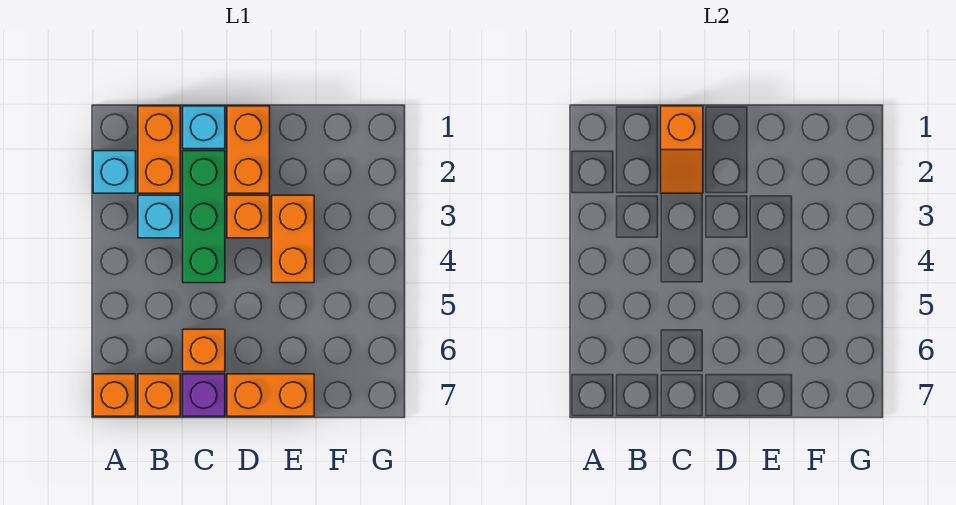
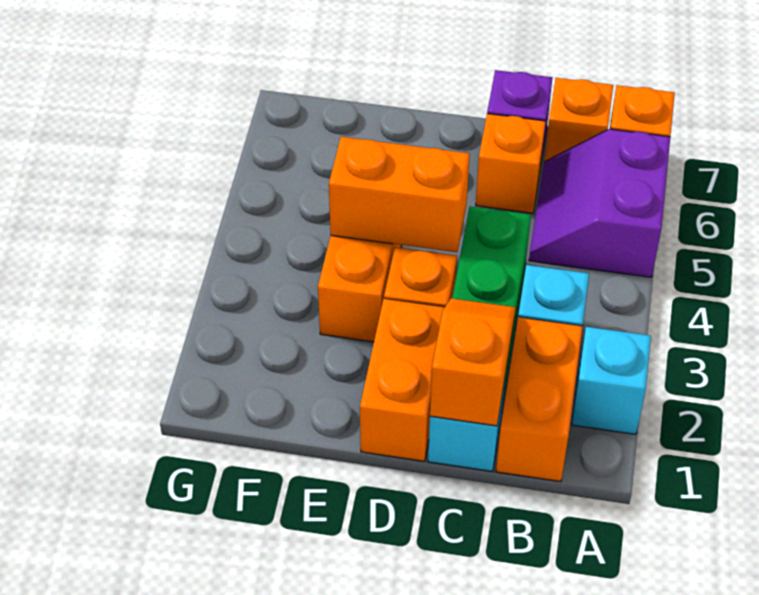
none -> purple slope A5:B6 level 1 top A
orange brick D7:E7 level 1 -> orange brick D4:E4 level 2

